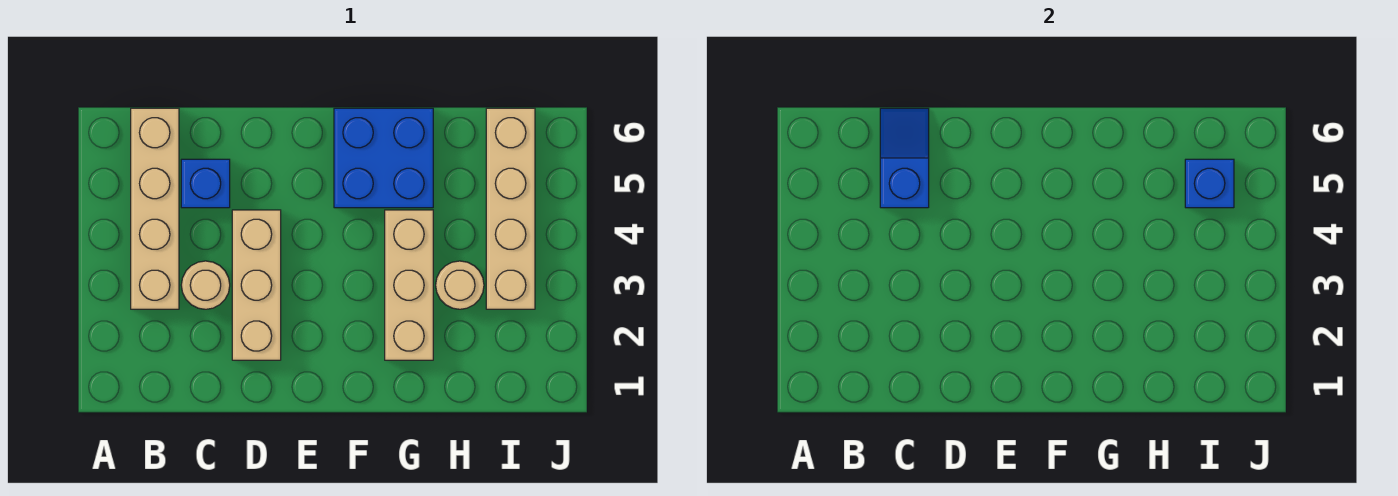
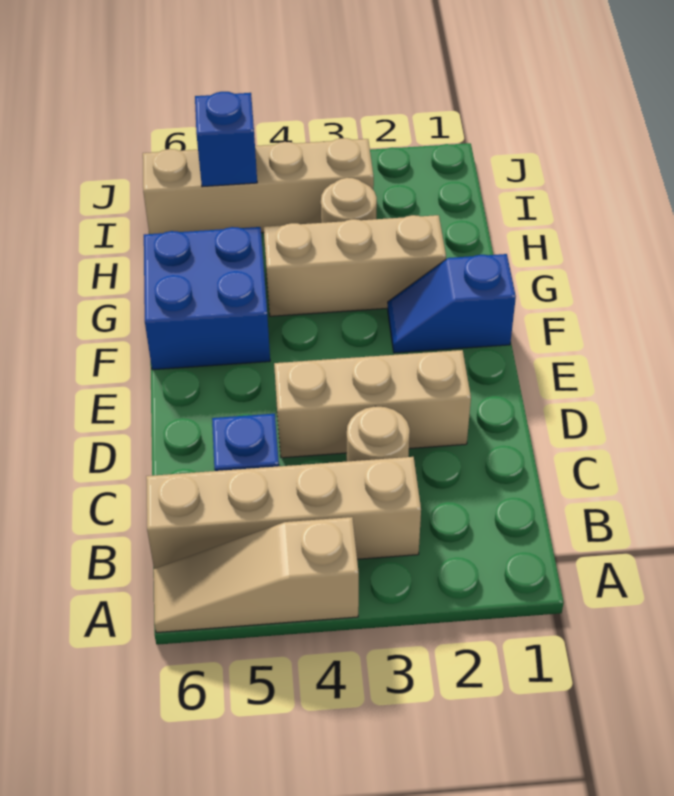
none -> tan slope A4:A6 level 1 top 4
blue slope C5:C6 level 2 top 5 -> blue slope F1:F2 level 1 top 1

